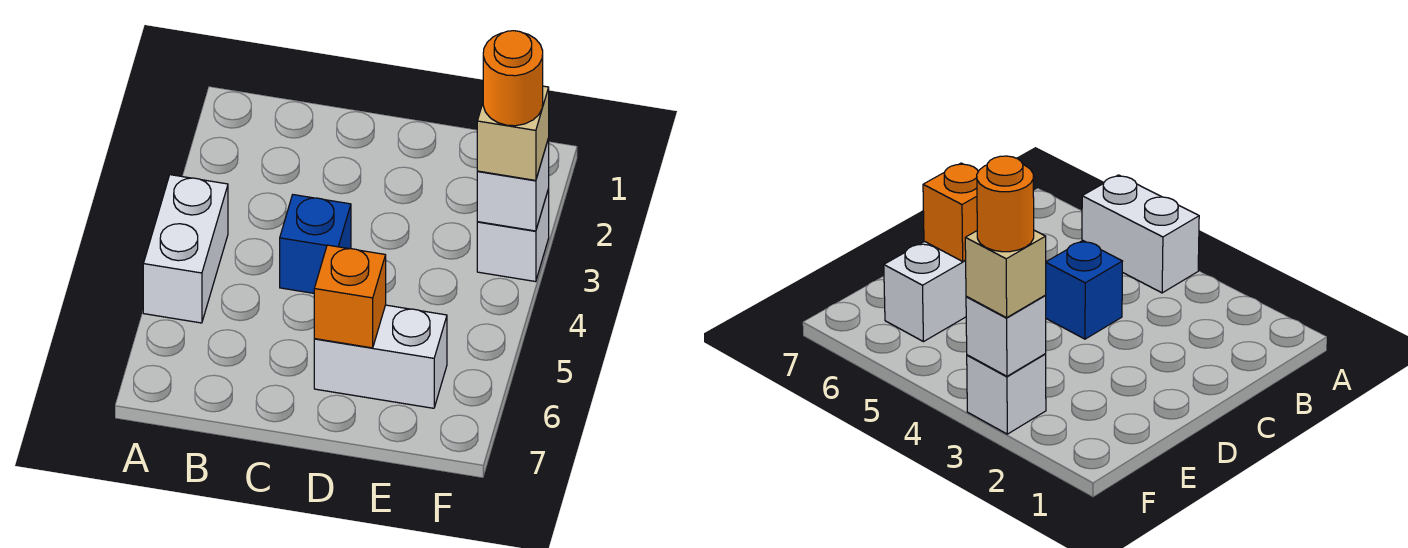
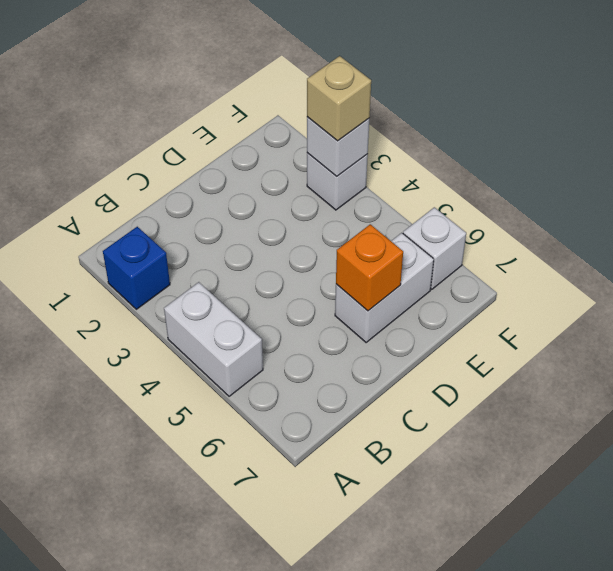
blue brick C4 level 1 -> blue brick A2 level 1
orange round brick F3 level 4 -> none
none -> white brick F6 level 1

